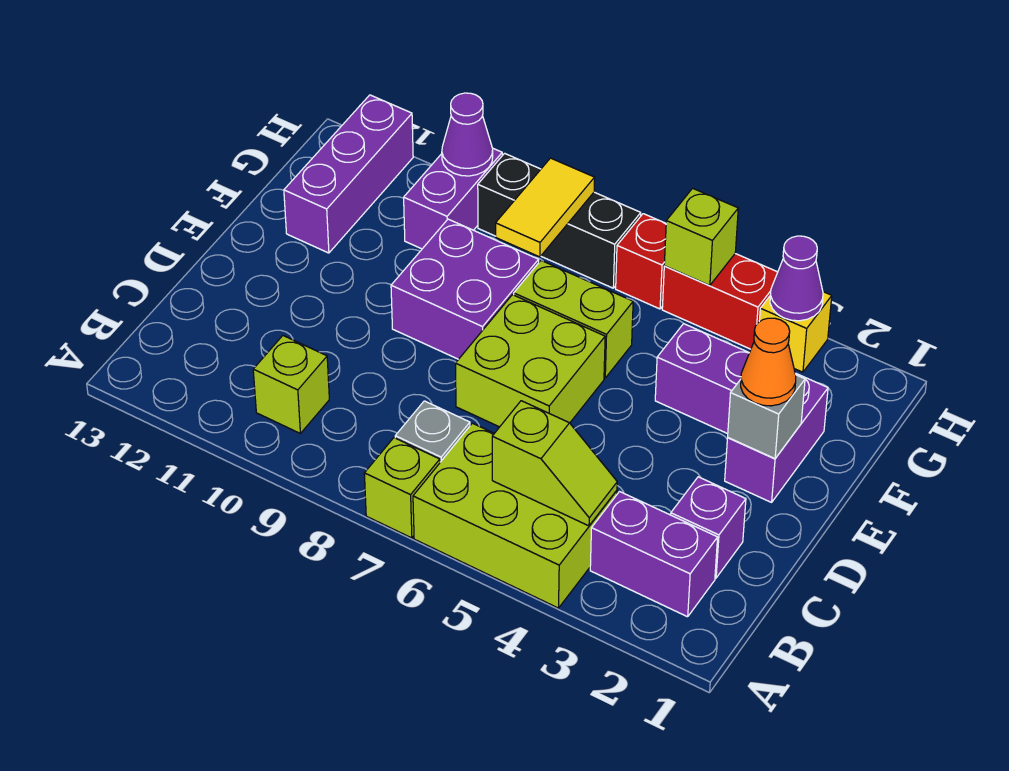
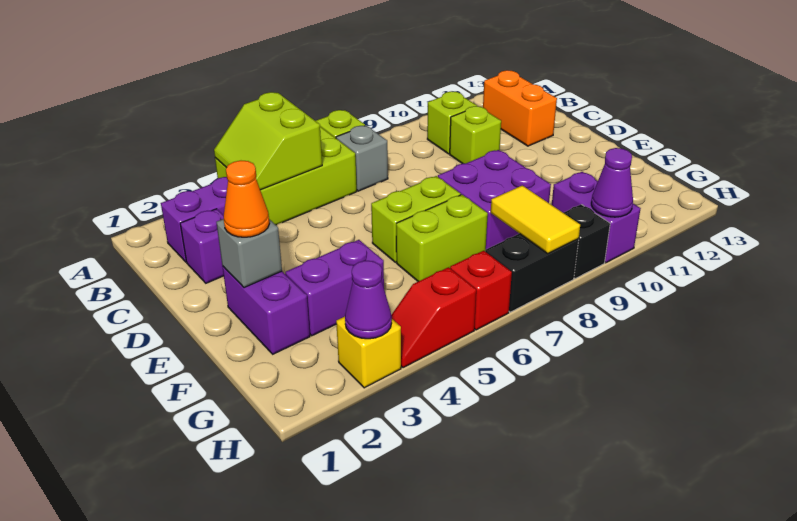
lime slope B4:B5 level 2 top 5 -> lime slope A4:B5 level 2 top 5
none -> orange brick B12:C12 level 1
lime brick D6:E7 level 1 -> lime brick E6:E7 level 1
purple brick F12:H12 level 1 -> none
red brick H4:H5 level 1 -> red slope H4:H5 level 1 top 5
lime brick H5 level 2 -> lime brick C10 level 1

